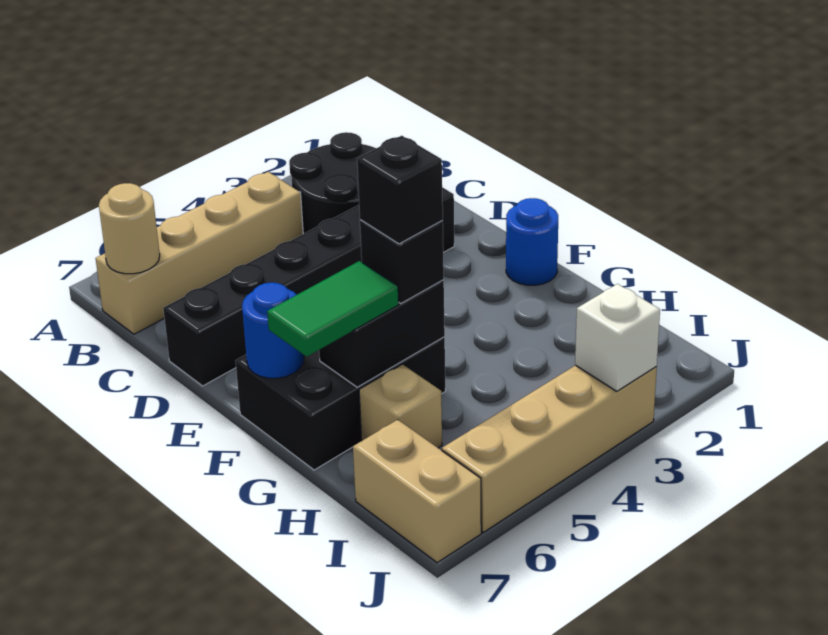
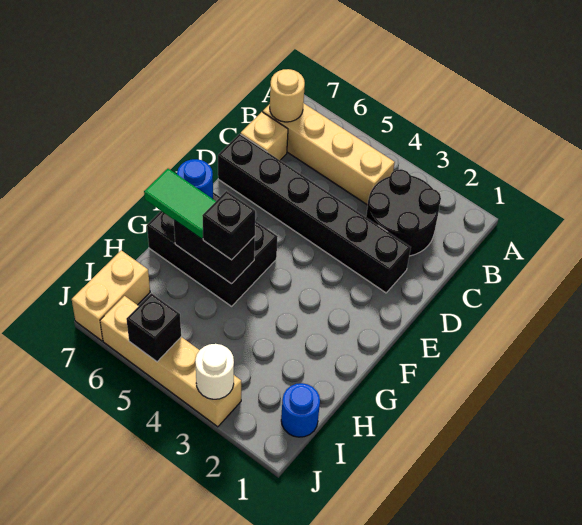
blue round brick F1 level 1 -> blue round brick I1 level 1
black brick G5 level 4 -> black brick J5 level 2
tan brick H6 level 1 -> tan brick C7 level 1
white brick J3 level 2 -> white round brick J3 level 2

